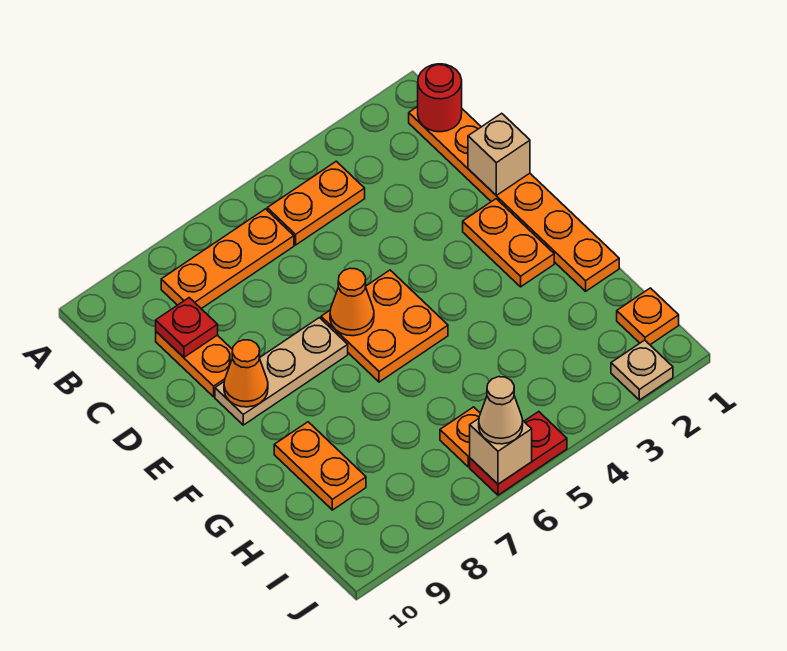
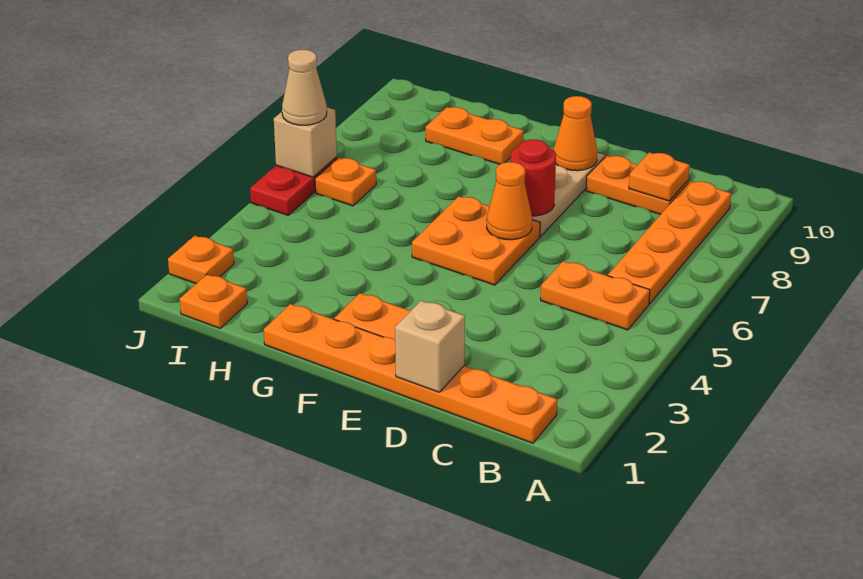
red round brick B1 level 2 -> red round brick E7 level 2
orange plate B4:B5 level 1 -> orange plate B5:C5 level 1
orange plate B6:B8 level 1 -> orange plate B6:B9 level 1
red plate C9 level 2 -> orange plate C9 level 2
tan plate J2 level 1 -> orange plate J2 level 1

